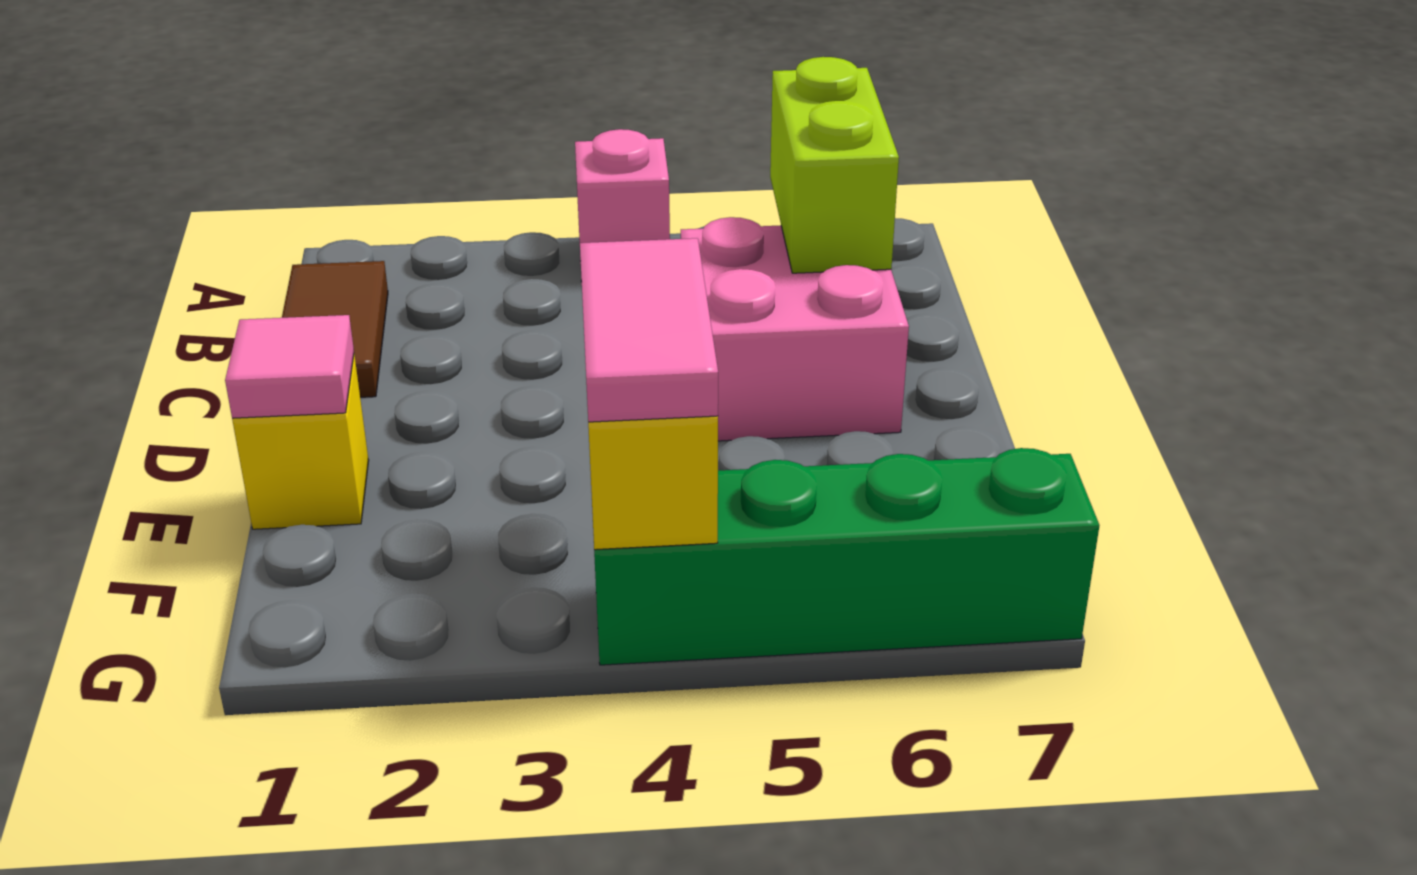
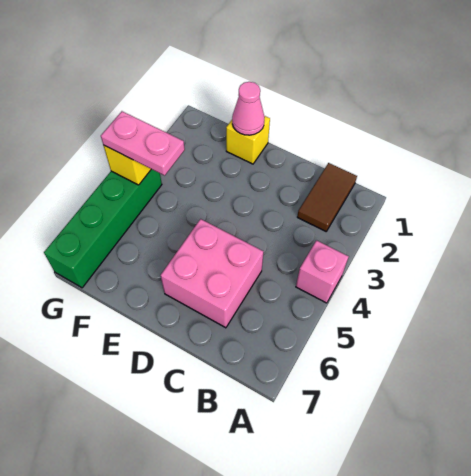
brown tile B1:C1 level 1 -> brown tile B1:B2 level 1
lime brick B6:C6 level 2 -> none
pink tile E1 level 2 -> pink cone E1 level 2
pink tile F4:G4 level 3 -> pink plate F4:G4 level 3

